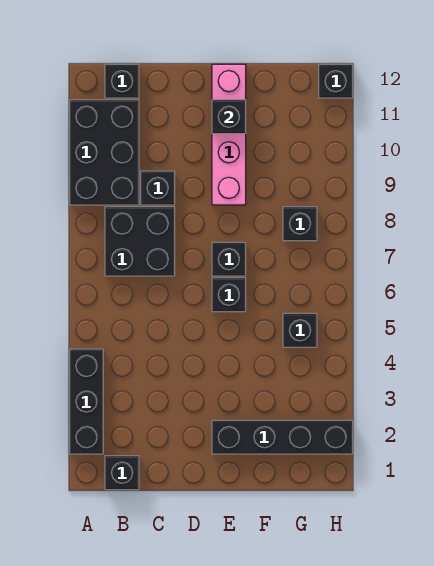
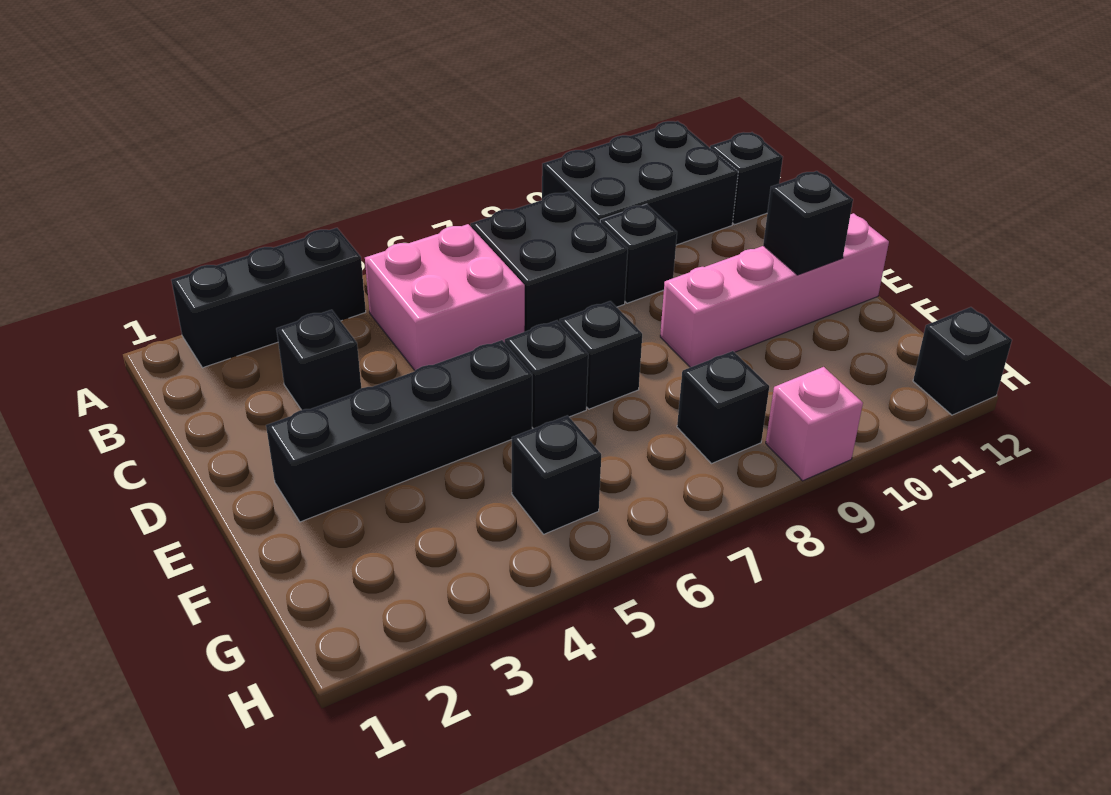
black brick B1 level 1 -> black brick C3 level 1
none -> pink brick B5:C6 level 1
black brick E2:H2 level 1 -> black brick E2:E5 level 1
none -> pink brick H9 level 1

